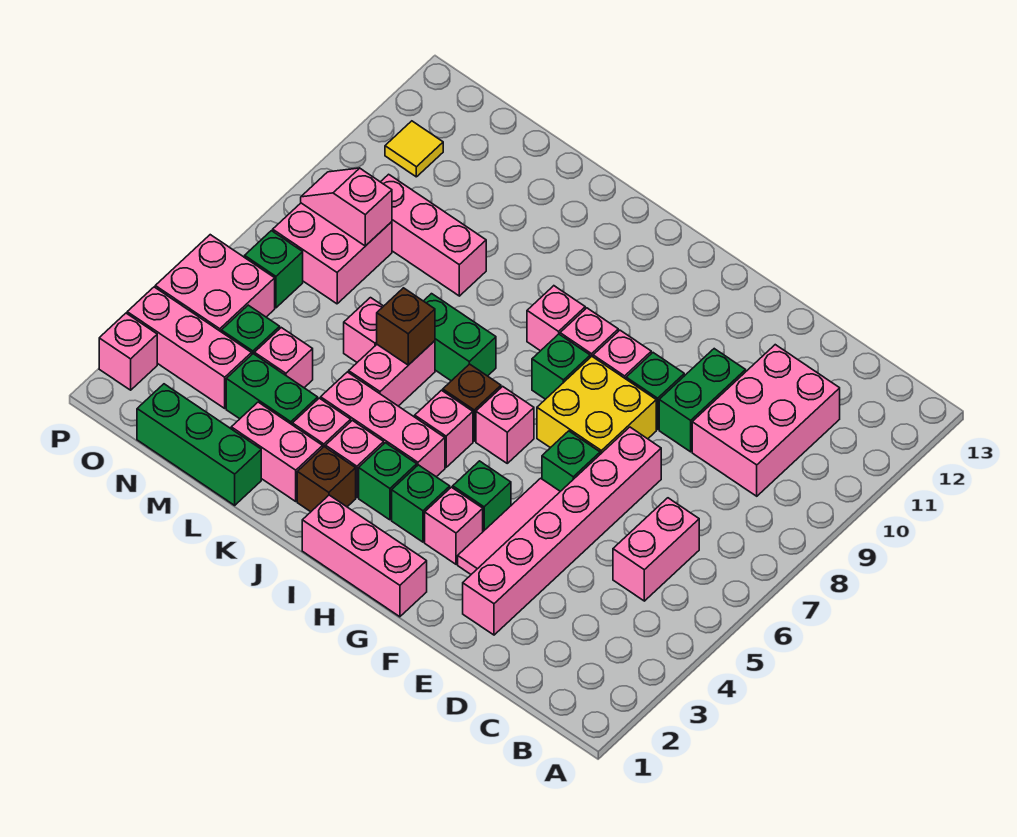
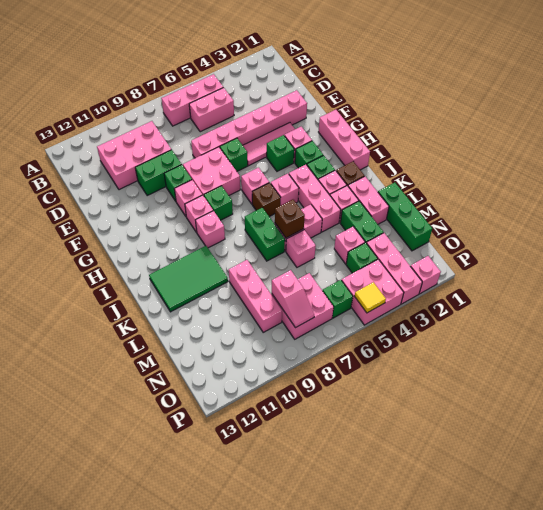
none -> pink brick B5:B7 level 1
yellow brick F7:G8 level 1 -> pink brick F7:G8 level 1
none -> green tile J10:K12 level 1
yellow tile O11 level 1 -> yellow tile P5 level 2

